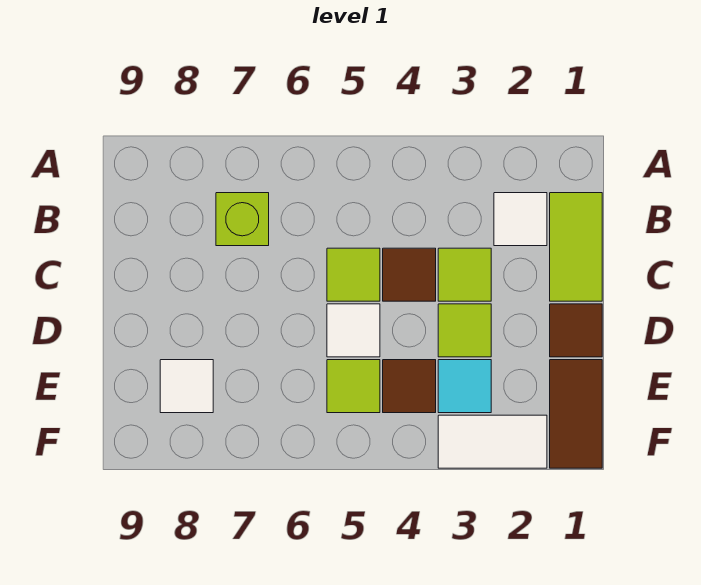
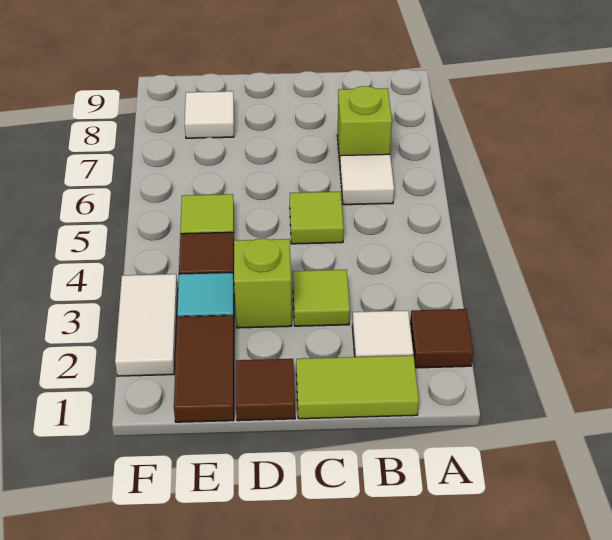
brown tile C4 level 1 -> brown tile A2 level 1
lime tile D3 level 1 -> lime brick D3 level 1
white tile D5 level 1 -> white tile B6 level 1
brown tile E1:F1 level 1 -> brown tile E1:E2 level 1

